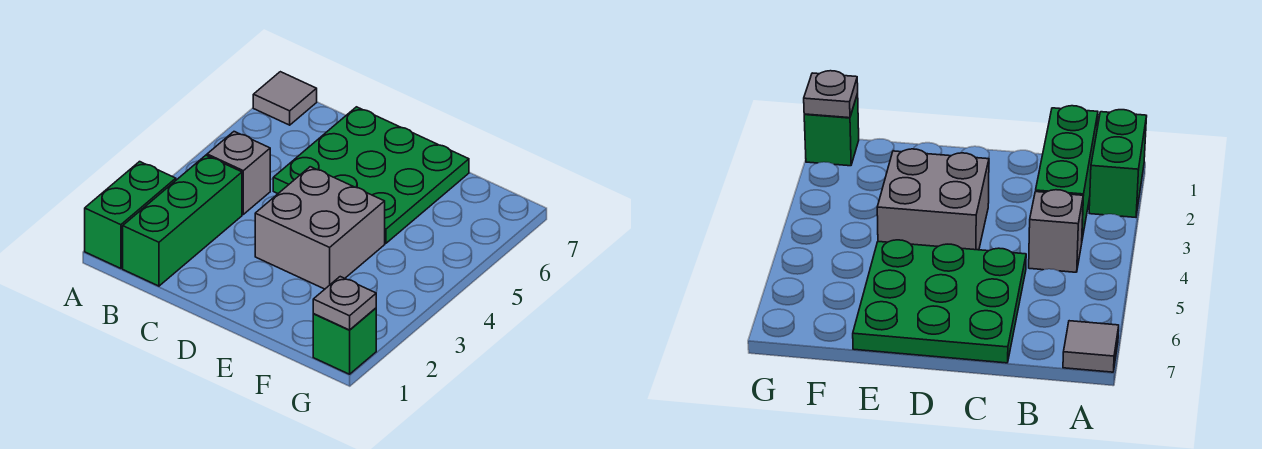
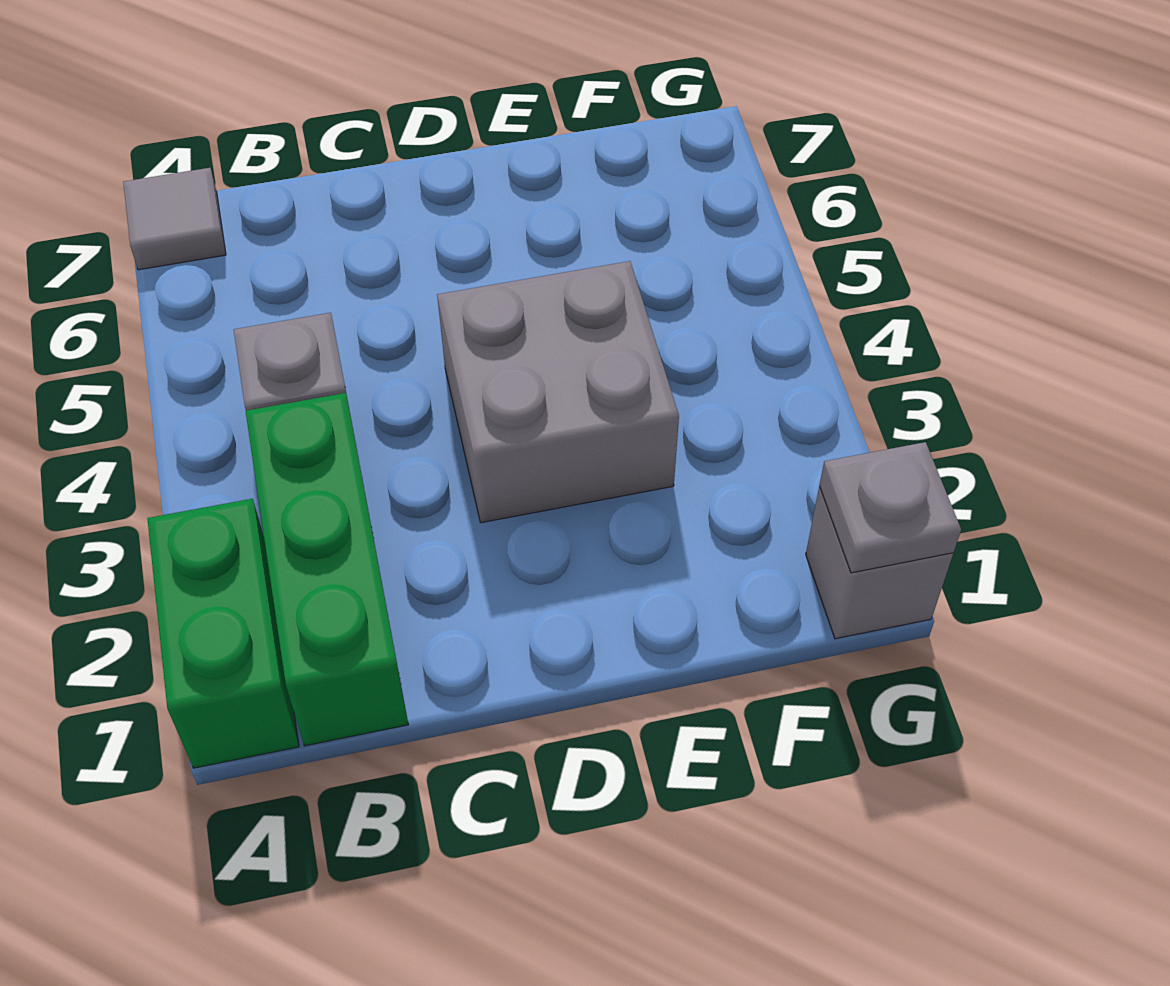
green plate C5:E7 level 1 -> none
green brick G1 level 1 -> grey brick G1 level 1

